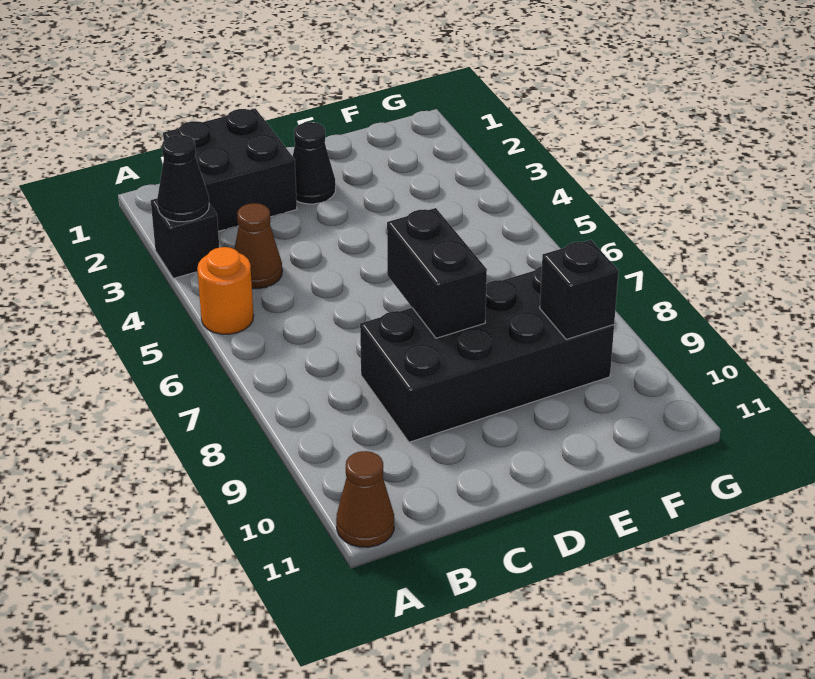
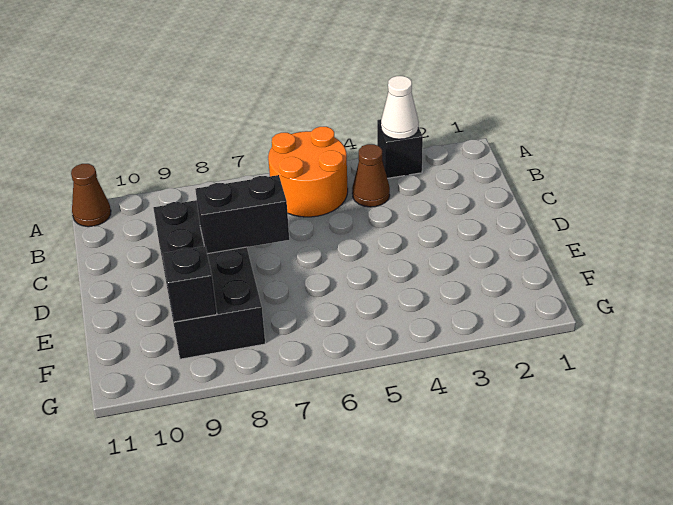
black cone A3 level 2 -> white cone A3 level 2
orange round brick A5 level 1 -> orange round brick A5:B6 level 1
black brick B1:C2 level 1 -> none
black cone D2 level 1 -> none

